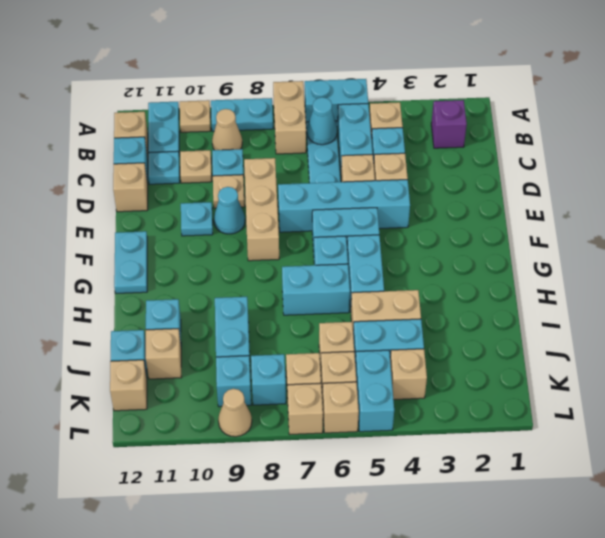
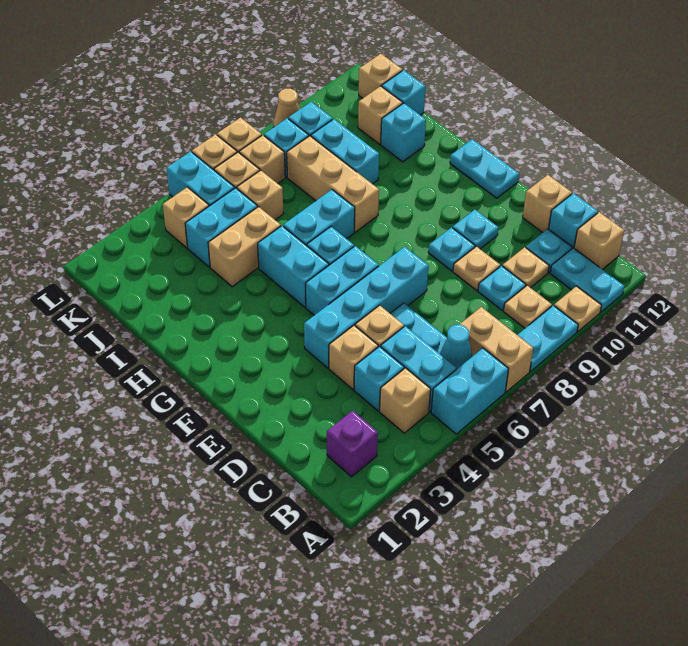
tan cone B9 level 1 -> tan plate B9 level 1
tan brick D8:F8 level 1 -> tan brick H8:J8 level 1
cyan cone E9 level 1 -> cyan plate E9 level 1

